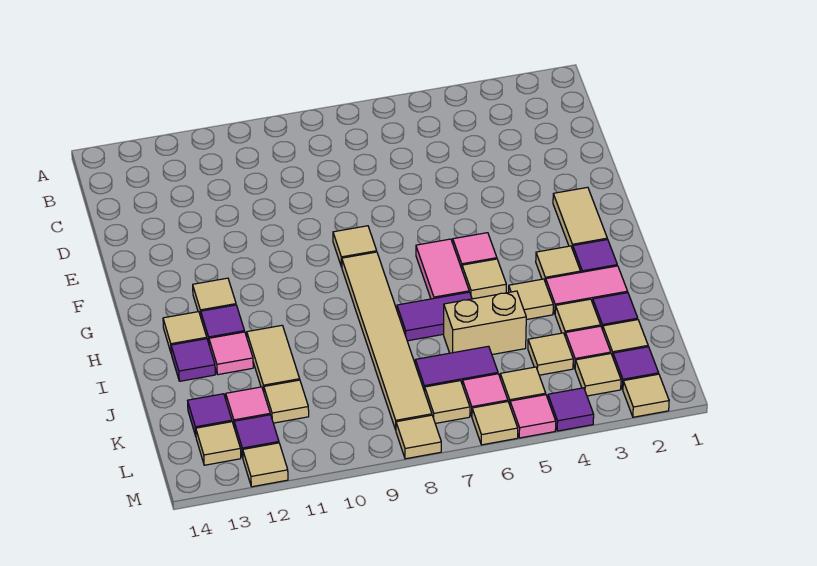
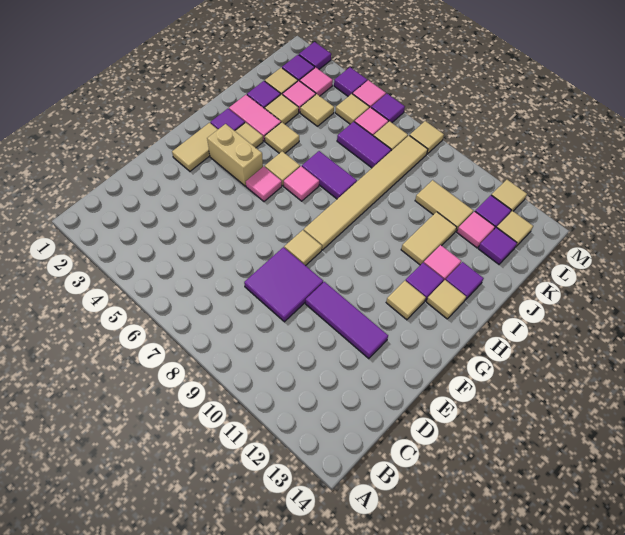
none -> purple tile D8:E9 level 1
none -> purple tile E10:E12 level 1
pink tile G6:H6 level 1 -> pink tile H6 level 1
tan brick J5:J6 level 1 -> tan brick G3:G4 level 1
tan tile K11 level 1 -> tan tile K10:K11 level 1
tan tile L3 level 1 -> pink tile L3 level 1
tan tile M2 level 1 -> purple tile M2 level 1
tan tile M6 level 1 -> purple tile M6 level 1

